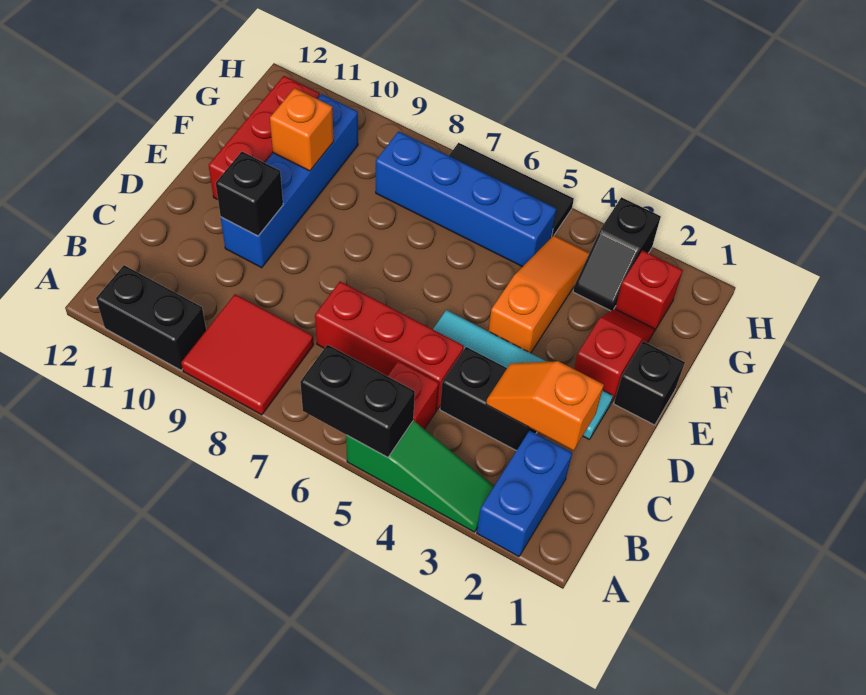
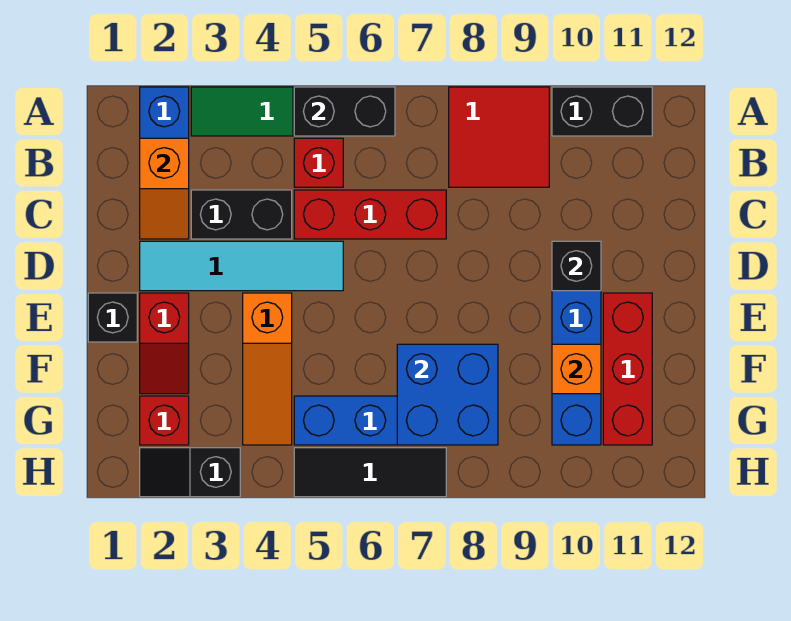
orange slope C2:C3 level 2 top 2 -> orange slope B2:C2 level 2 top B
none -> blue brick F7:G8 level 2
black slope G3:H3 level 1 top H -> black slope H2:H3 level 1 top 3

